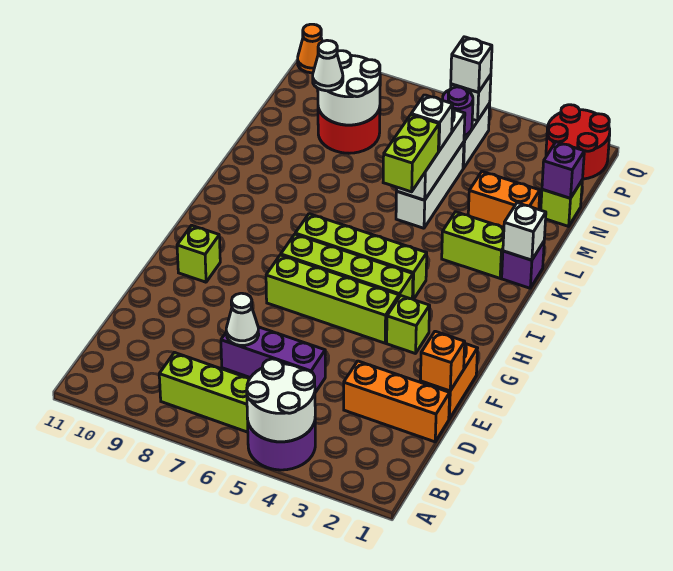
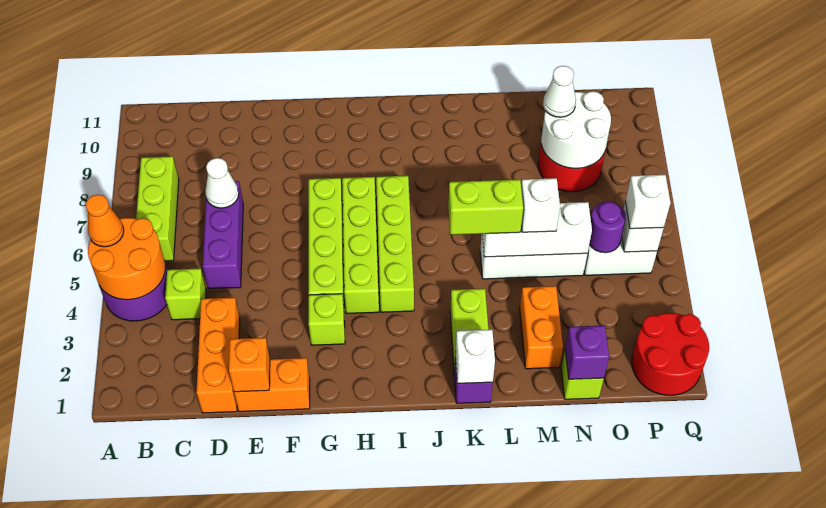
white round brick A4:B5 level 2 -> orange round brick A4:B5 level 2
lime brick G10 level 1 -> lime brick C4 level 1
orange cone Q11 level 1 -> orange cone A5 level 3

